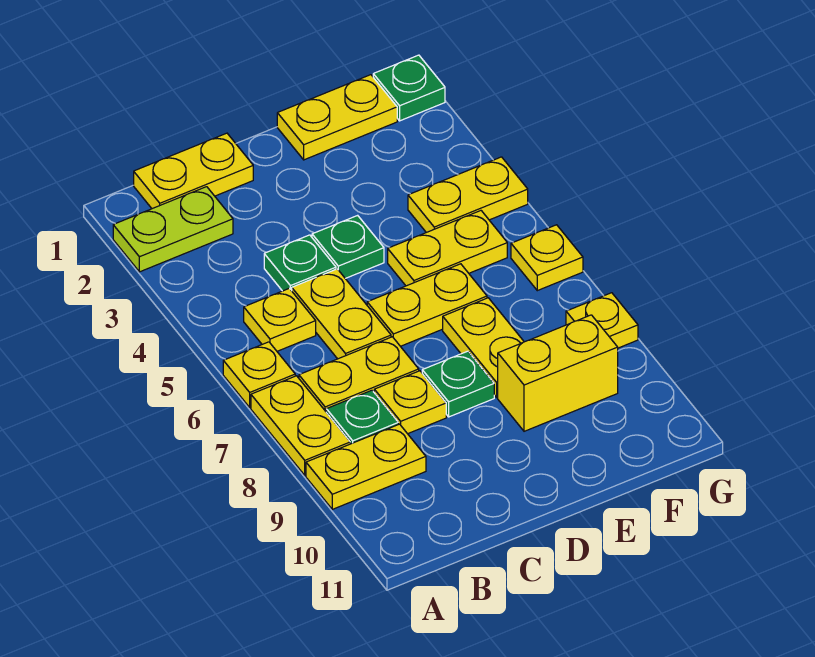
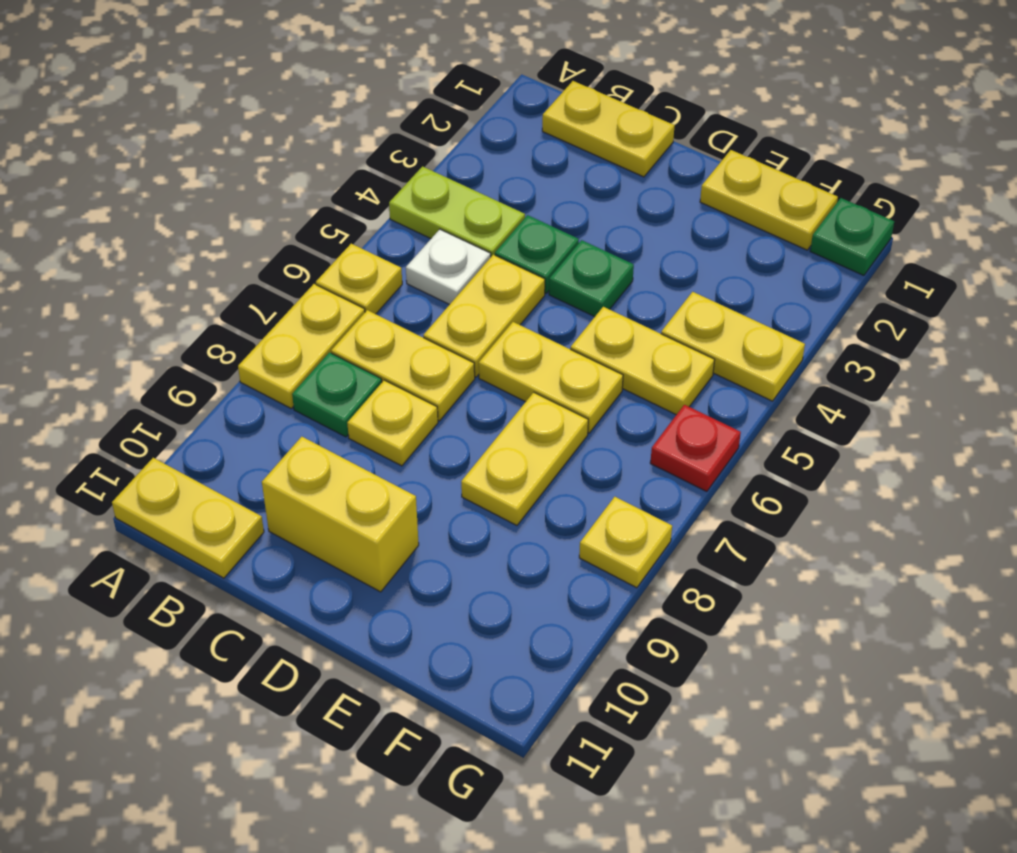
lime plate A2:B2 level 1 -> lime plate A4:B4 level 1
yellow plate A9:B9 level 1 -> yellow plate A11:B11 level 1
yellow plate B5 level 1 -> white plate B5 level 1
green plate D8 level 1 -> none
yellow brick E9:F9 level 1 -> yellow brick C10:D10 level 1
yellow plate G6 level 1 -> red plate G6 level 1

